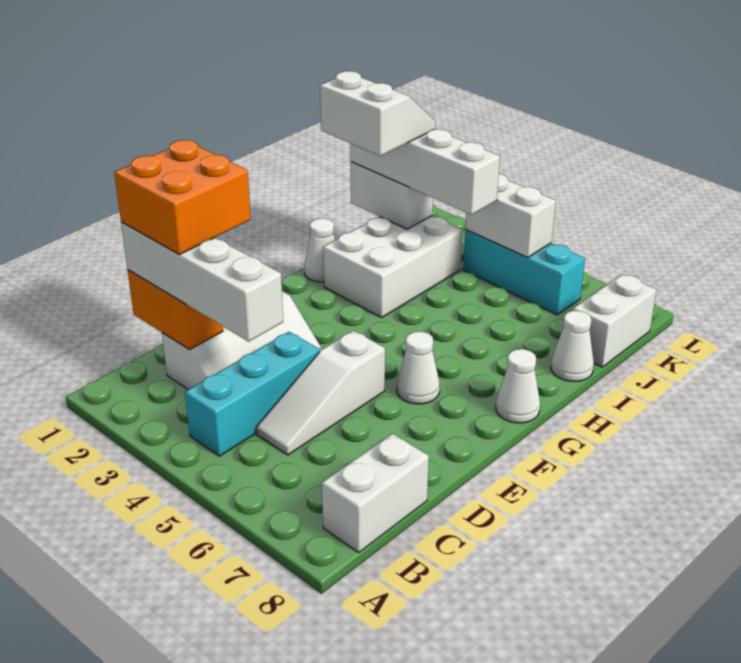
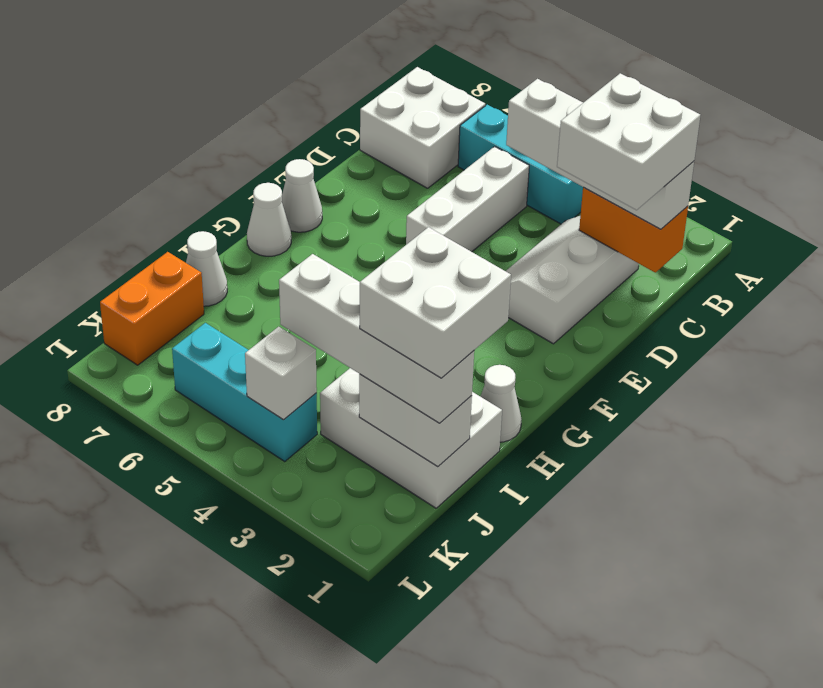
cyan brick B4:D4 level 1 -> cyan brick B4:B6 level 1
white brick B8:C8 level 1 -> white brick B7:C8 level 1
orange brick C1:D2 level 4 -> white brick C1:D2 level 4
white slope C5:E5 level 1 top E -> white brick C5:E5 level 1
white cone F6 level 1 -> white cone F8 level 1
white brick H2:J3 level 1 -> white brick I1:J3 level 1
white slope I1:J2 level 4 top I -> white brick I1:J2 level 4
white brick J8:K8 level 1 -> orange brick J8:K8 level 1
white brick K4:K5 level 2 -> white brick K4 level 2

